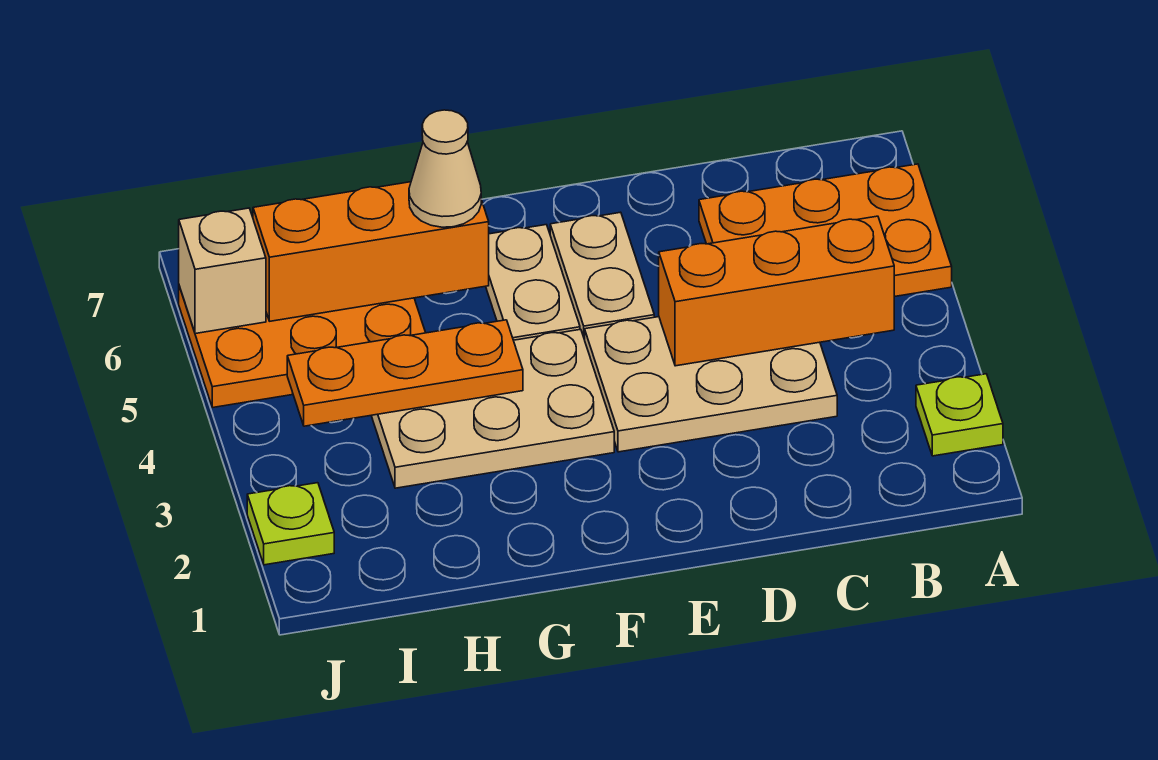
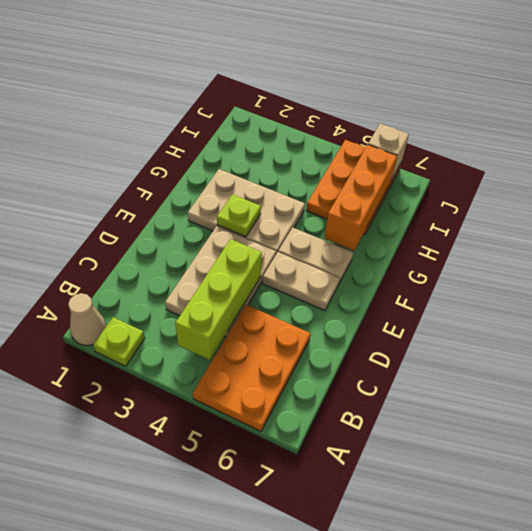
orange brick B4:D4 level 2 -> lime brick B4:D4 level 2
tan plate F3:H4 level 1 -> tan plate F2:G4 level 1
orange plate G4:I4 level 2 -> none
tan cone G6 level 3 -> tan cone A1 level 1
lime plate J2 level 1 -> lime plate F3 level 2

